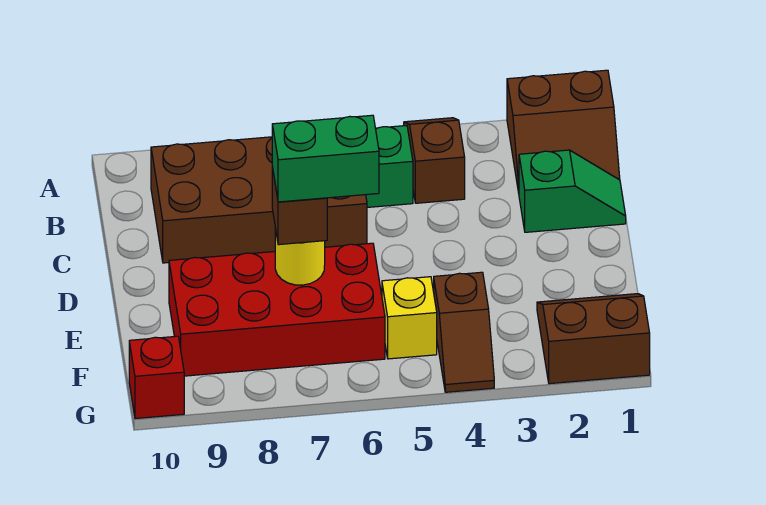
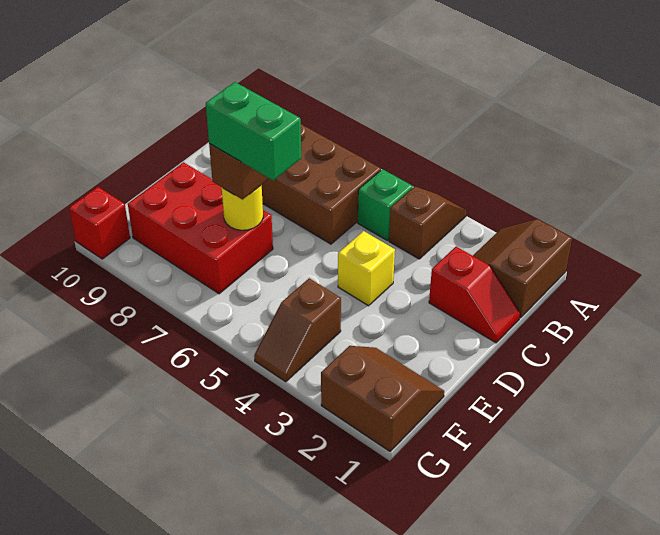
brown slope A1:B2 level 1 top A -> brown slope A1:B2 level 1 top 1
green slope C1:C2 level 1 top 2 -> red slope C1:C2 level 1 top 2
red brick E6:F9 level 1 -> red brick E7:F9 level 1
yellow brick F5 level 1 -> yellow brick D4 level 1

